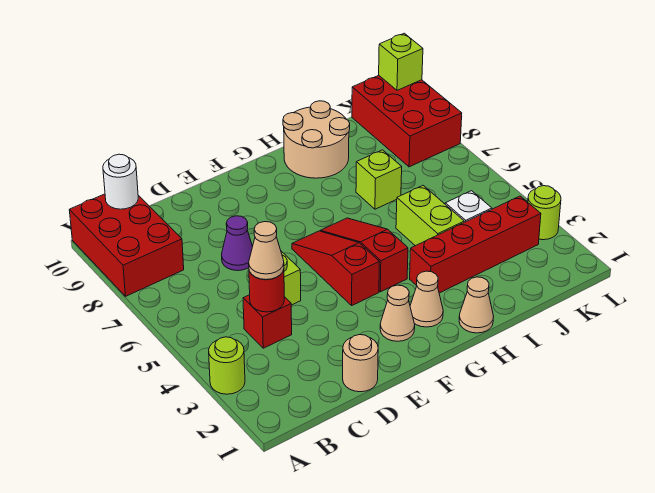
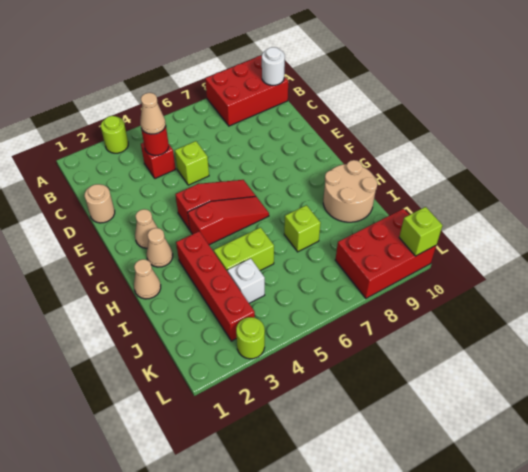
purple cone D7 level 1 -> none

